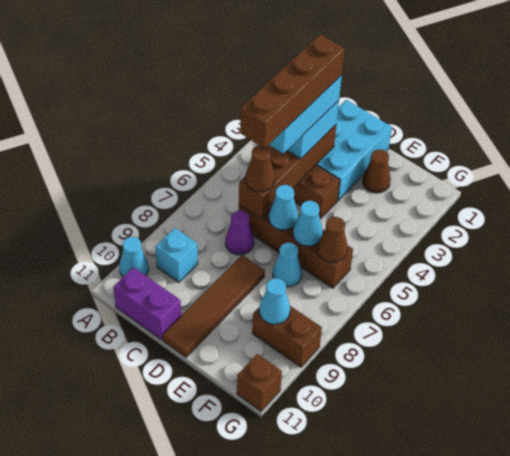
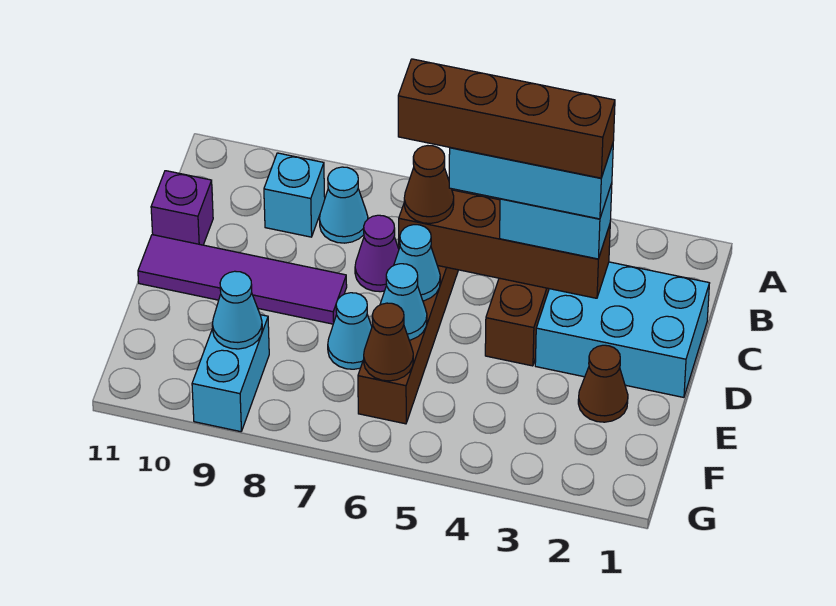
cyan cone A10 level 1 -> cyan cone B8 level 1
purple brick B11:C11 level 1 -> purple brick C11 level 1
brown tile D8:D11 level 1 -> purple tile D8:D11 level 1
brown brick F9:G9 level 1 -> cyan brick F9:G9 level 1
brown brick G11 level 1 -> none

